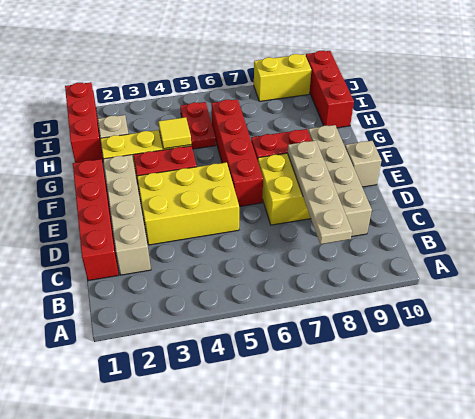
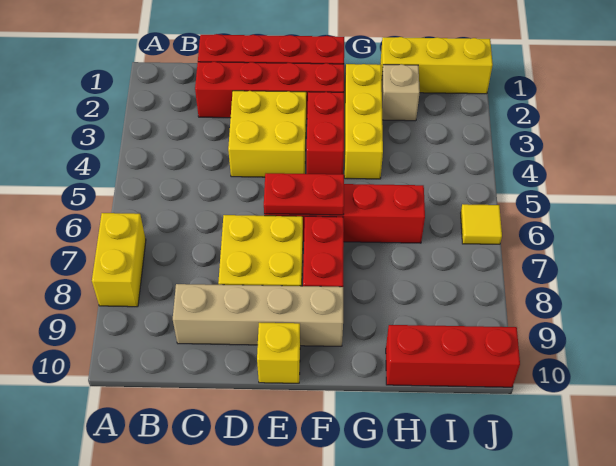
tan plate B8:E8 level 2 -> none
tan brick C2:F2 level 1 -> red brick C2:F2 level 1
yellow brick D3:E5 level 1 -> yellow brick D3:E4 level 1
tan brick E10 level 1 -> yellow brick E10 level 1
yellow tile G4 level 2 -> yellow tile J6 level 1
red brick H1:J1 level 1 -> yellow brick H1:J1 level 1
red plate H5:I5 level 1 -> red plate E6:F6 level 2
yellow brick J8:J9 level 1 -> yellow brick A7:A8 level 1

